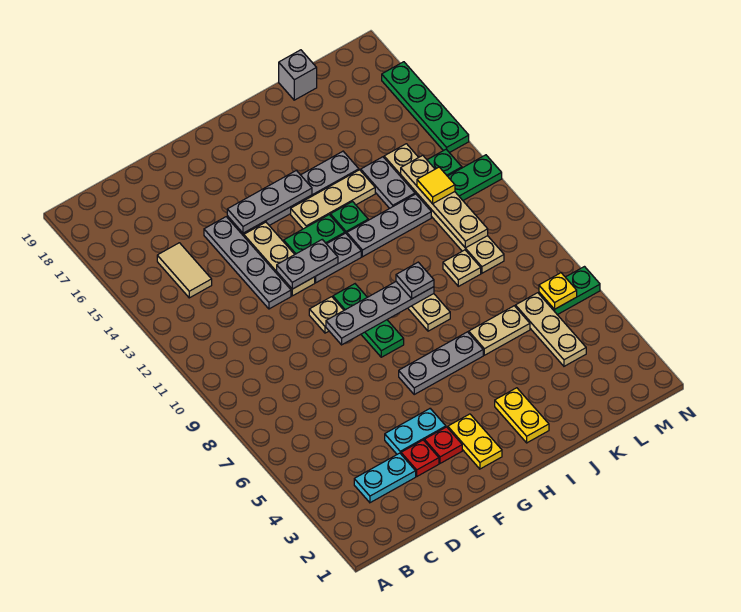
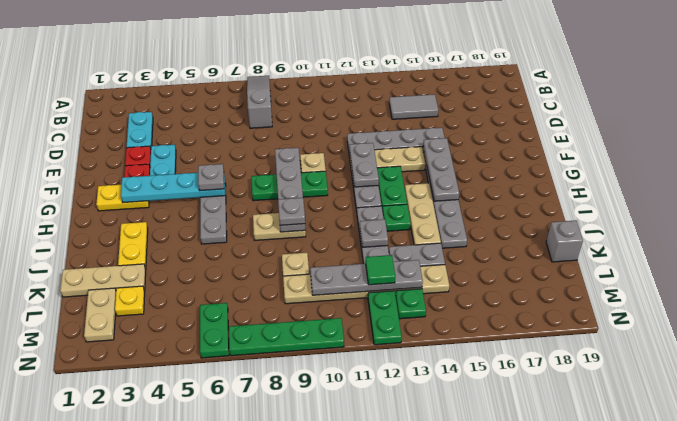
none -> grey slope A8:C8 level 1 top C
tan tile C14:C15 level 1 -> grey tile C14:C15 level 1
none -> cyan plate G3:G6 level 2
none -> grey plate G6 level 3
yellow plate I2:I3 level 1 -> yellow plate I3:J3 level 1
tan plate J6:K6 level 1 -> tan plate L2:M2 level 1
none -> grey plate J12 level 2
tan plate L4:L6 level 1 -> tan plate K1:K3 level 1
tan plate L10:L13 level 2 -> grey plate L10:L13 level 2
yellow tile L12 level 3 -> green tile L12 level 3
yellow plate M6 level 2 -> yellow plate L3 level 1
green plate N14:N17 level 1 -> green plate N7:N10 level 1

